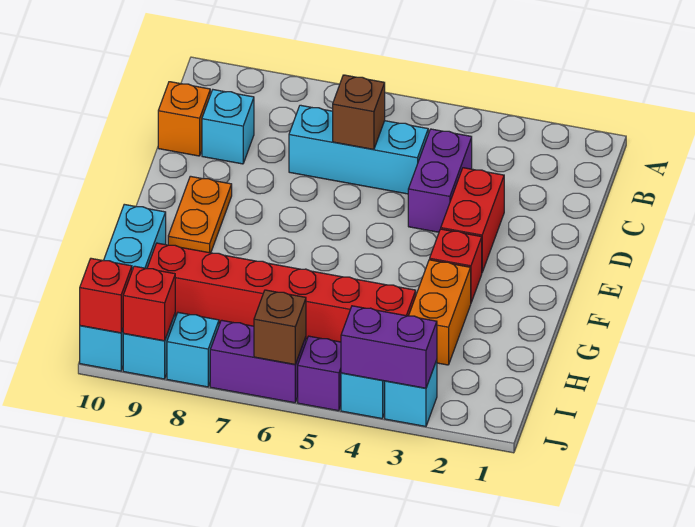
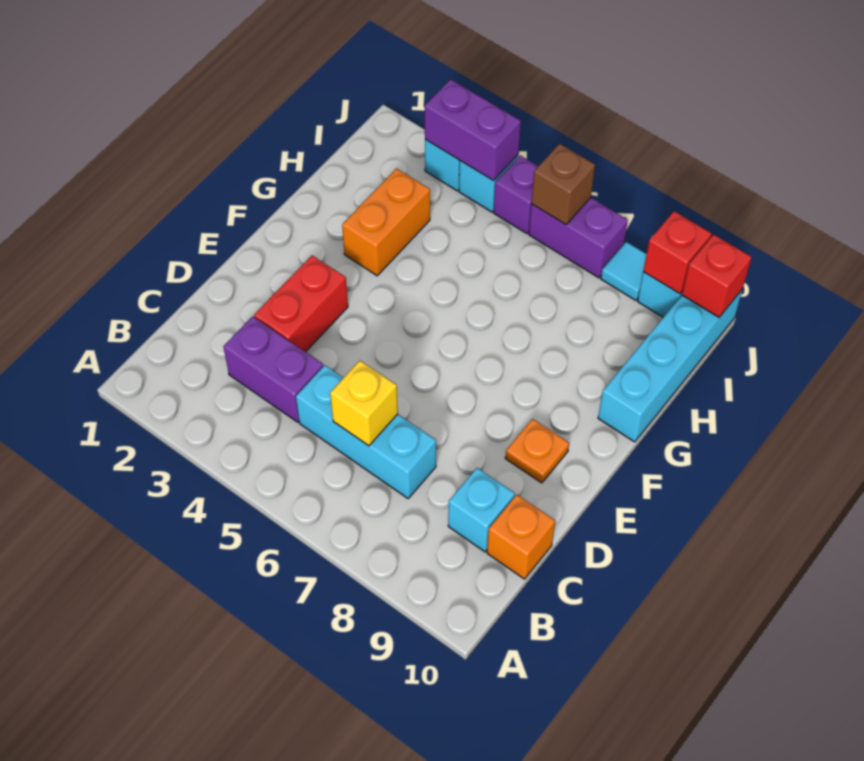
purple brick C4:D4 level 1 -> purple brick C3:C4 level 1
brown brick C6 level 2 -> yellow brick C6 level 2
orange plate E9:F9 level 1 -> orange plate E9 level 1
red brick F3 level 1 -> none
red brick H4:H9 level 1 -> none
cyan brick J8 level 1 -> cyan tile J8 level 1

